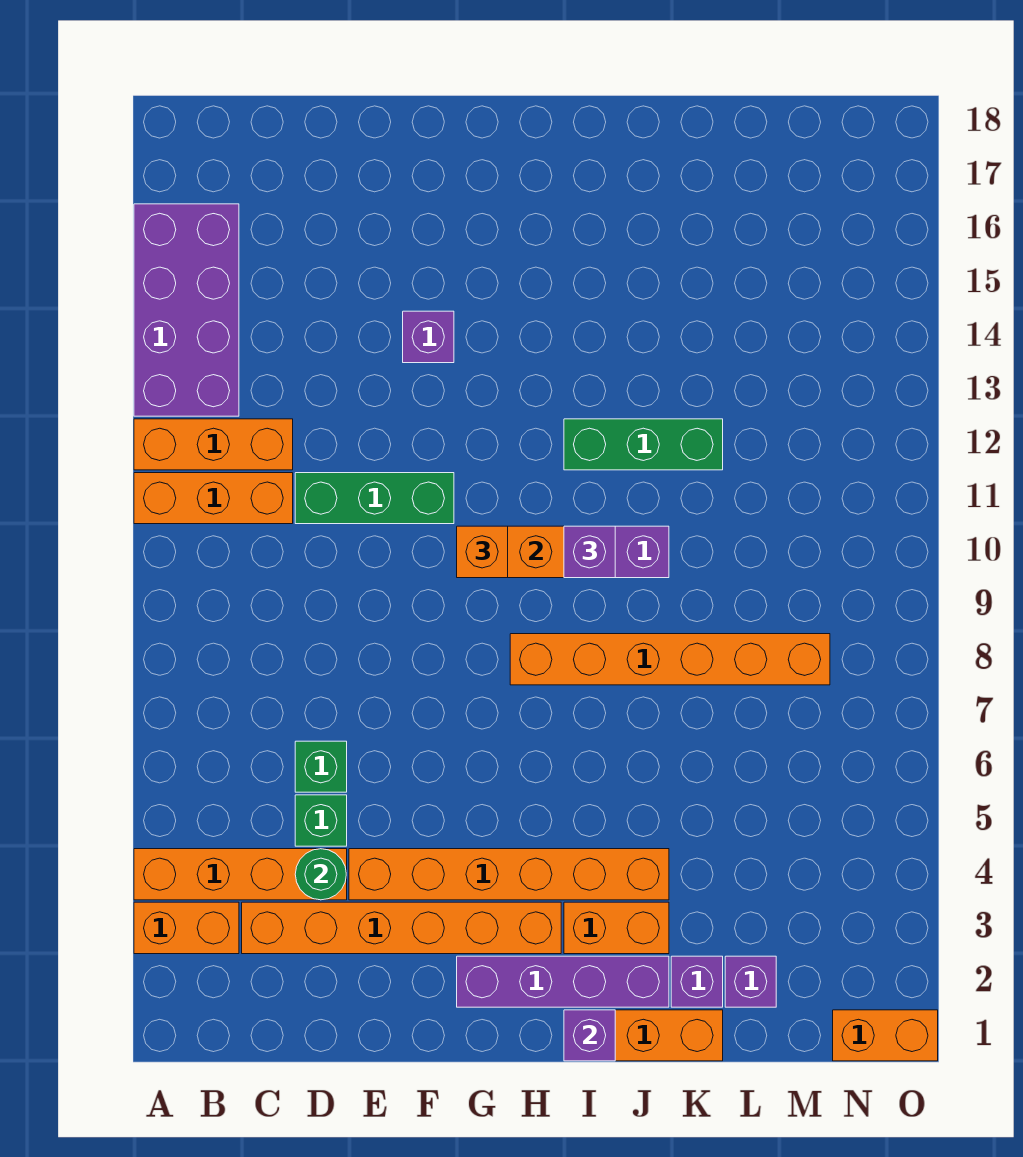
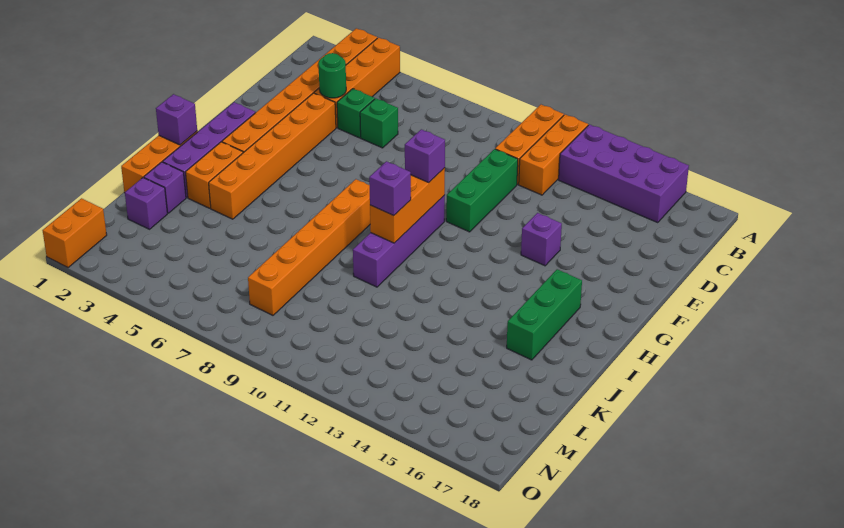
orange brick G10 level 3 -> purple brick G10 level 3
green brick I12:K12 level 1 -> green brick H16:J16 level 1

